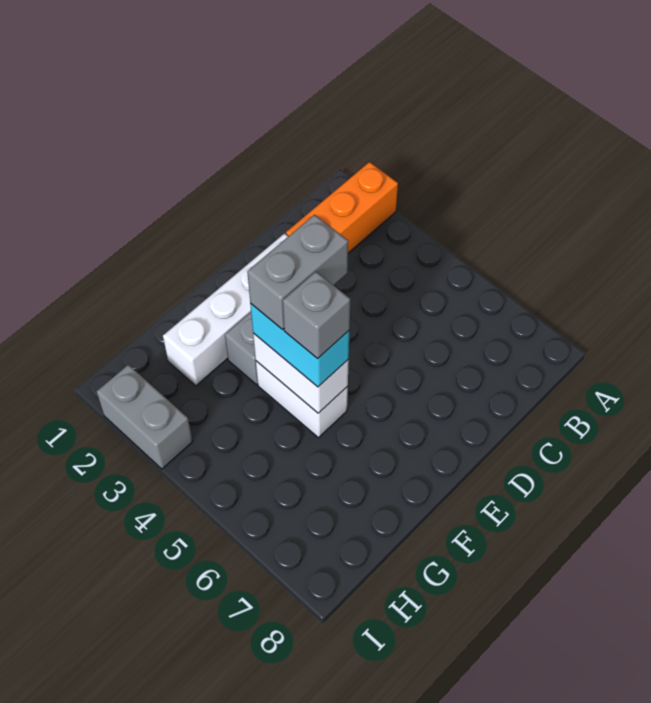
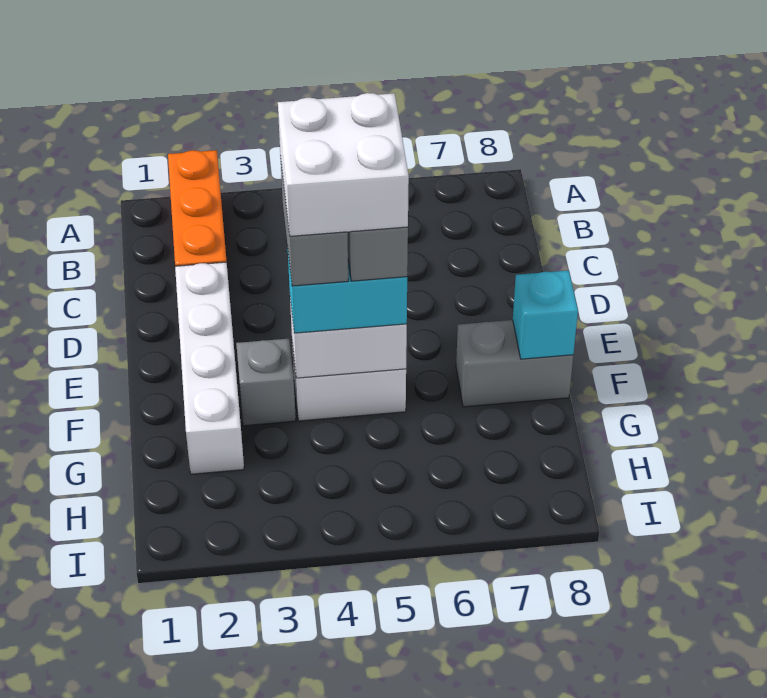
none -> white brick E4:F5 level 5
none -> cyan brick F8 level 2
grey brick I2:I3 level 1 -> grey brick F7:F8 level 1

